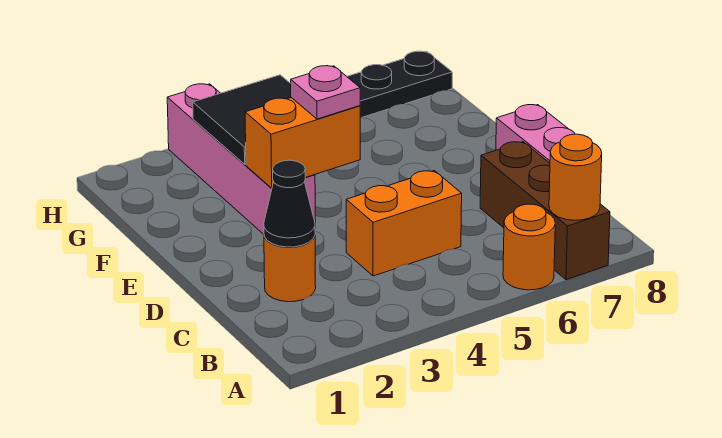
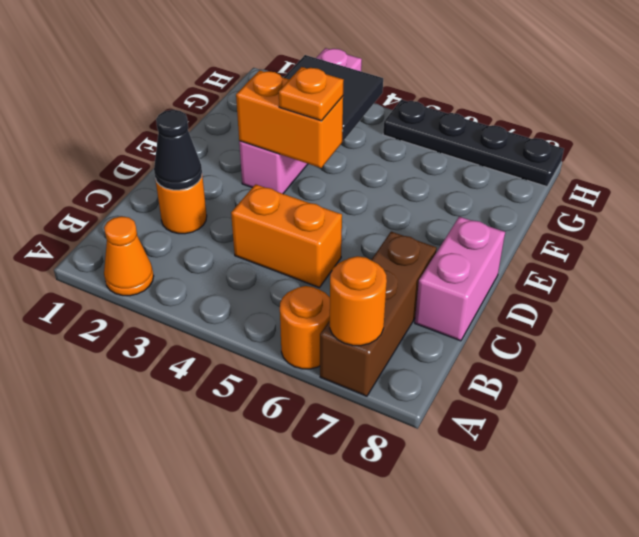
none -> orange cone A2 level 1
pink plate E4 level 3 -> orange plate E4 level 3

